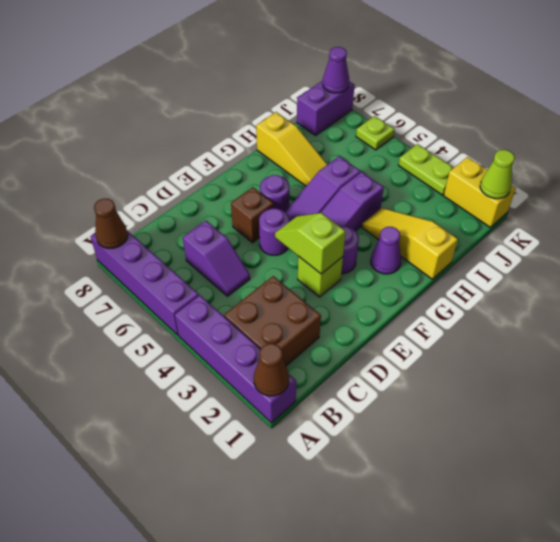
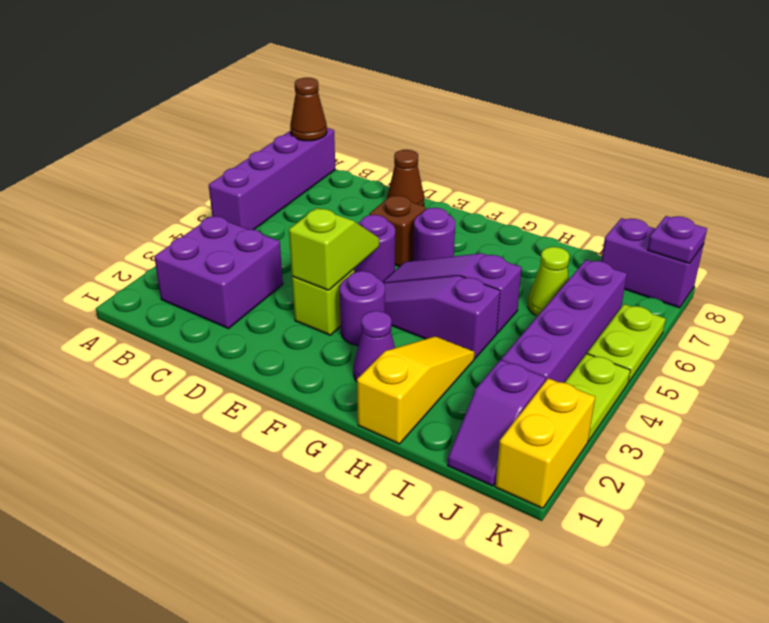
purple brick A1:A4 level 1 -> purple brick J3:J6 level 1
brown cone A1 level 2 -> brown cone D8 level 1
brown brick B2:C3 level 1 -> purple brick B2:C3 level 1
purple slope C5:C6 level 1 top 6 -> purple slope J1:J2 level 1 top 2
yellow slope H6:H8 level 1 top 8 -> none
lime cone K1 level 2 -> lime cone I6 level 1
lime plate K6 level 1 -> lime plate K5:K6 level 1
purple cone K8 level 2 -> purple plate K8 level 2

